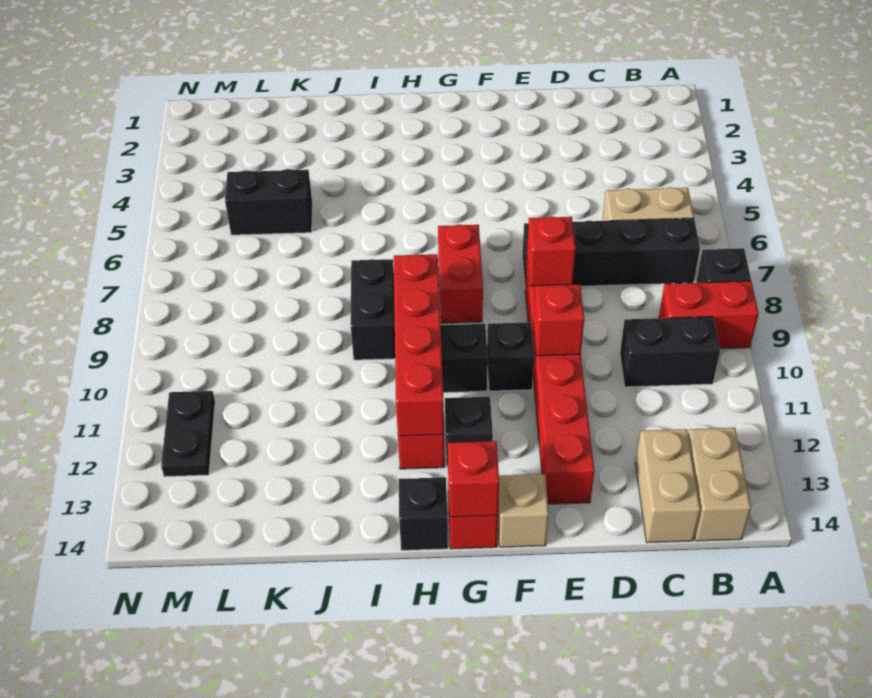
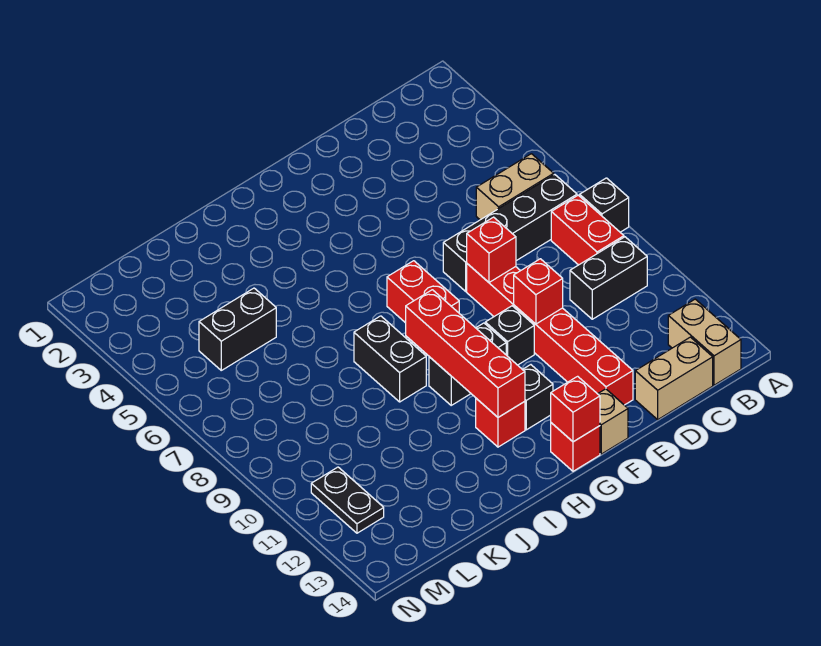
red brick A9:B9 level 1 -> red brick B8:B9 level 1
tan brick C13:C14 level 1 -> tan brick C14:D14 level 1
black brick H14 level 1 -> none

